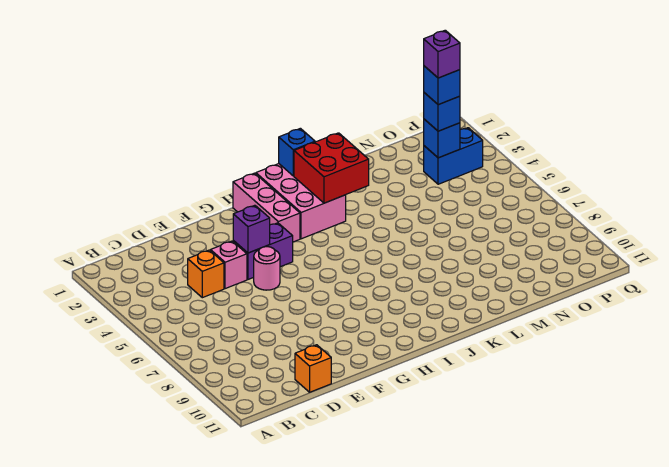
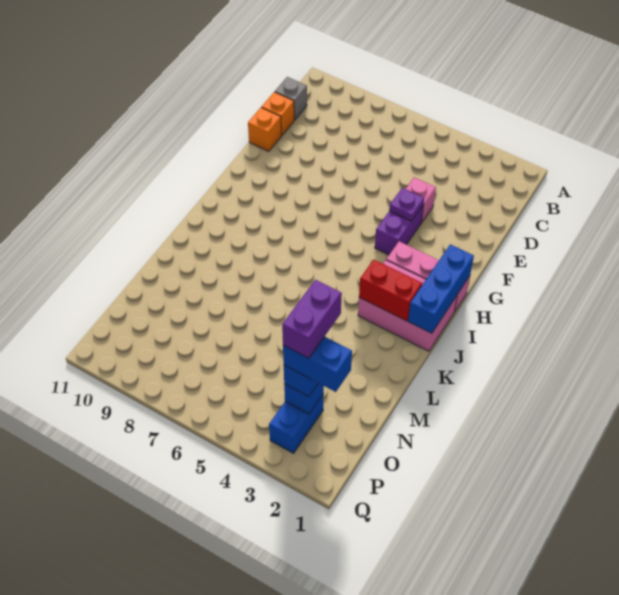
none -> grey brick C11 level 1
orange brick D4 level 1 -> orange brick E11 level 1
purple brick F4 level 2 -> purple plate F4 level 2
pink round brick F5 level 1 -> none
blue brick J1 level 2 -> blue brick H1:J1 level 2
red brick J2:K3 level 2 -> red brick J2:J3 level 2
blue brick O3 level 4 -> blue brick O2:O3 level 4
purple brick O3 level 5 -> purple brick N3:O3 level 5

